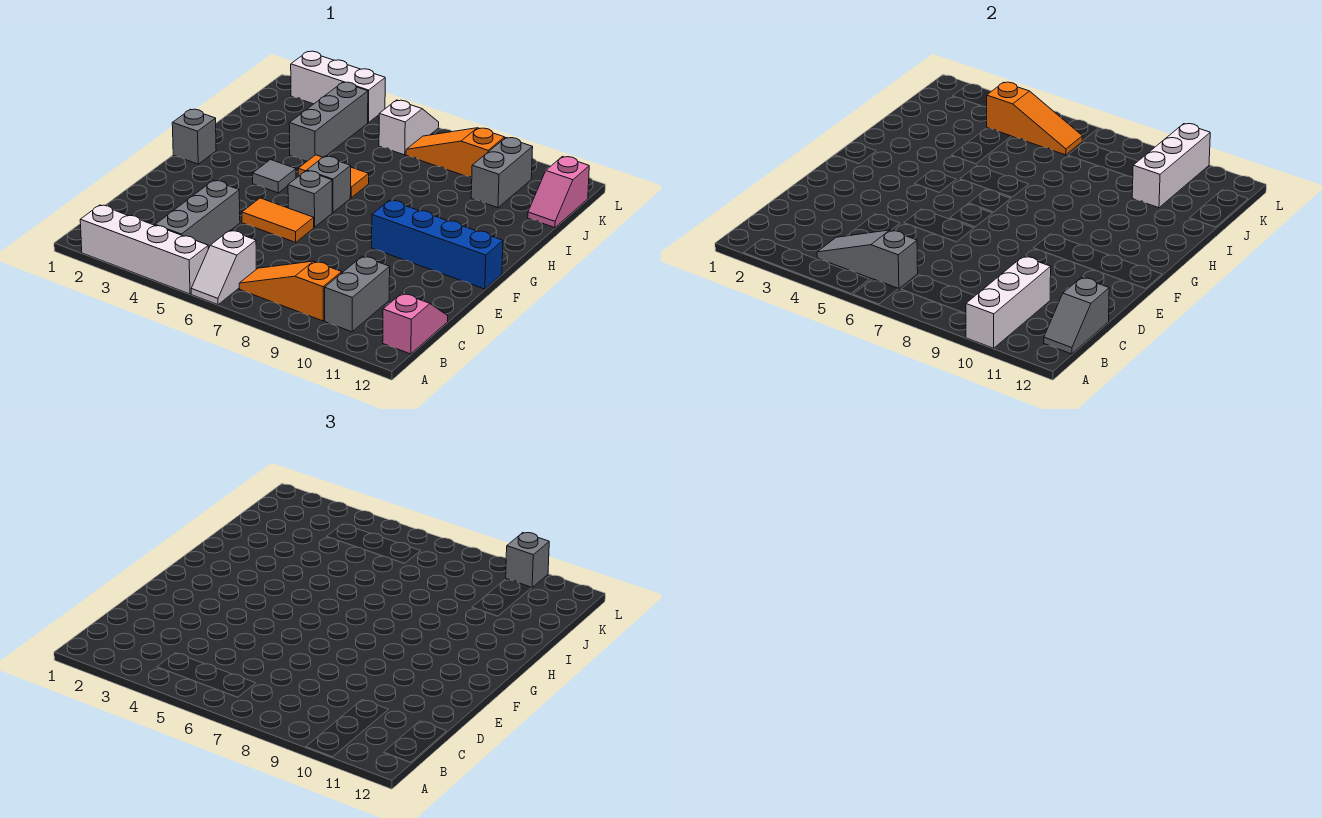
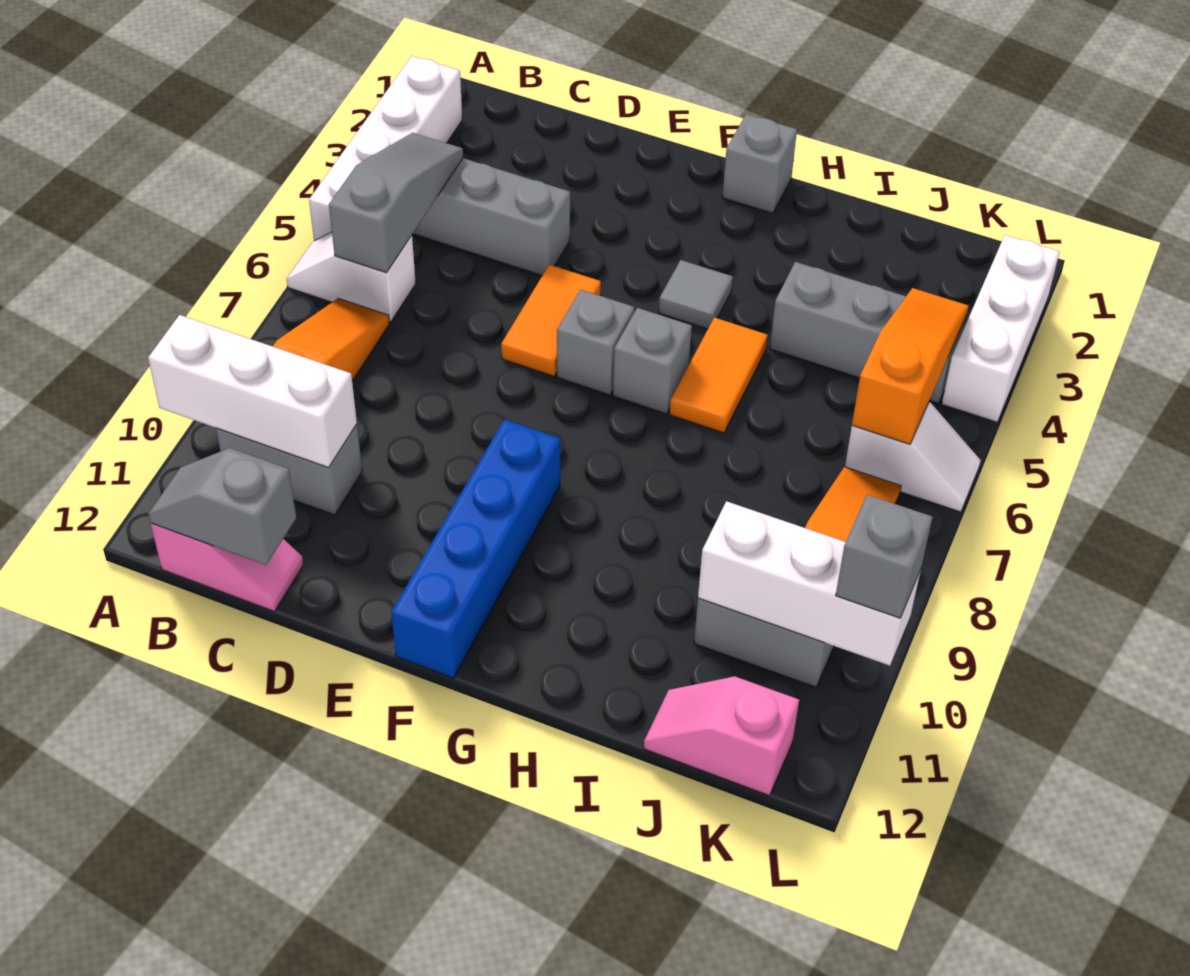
orange slope K4:K6 level 2 top 4 -> orange slope K4:K6 level 2 top 6

